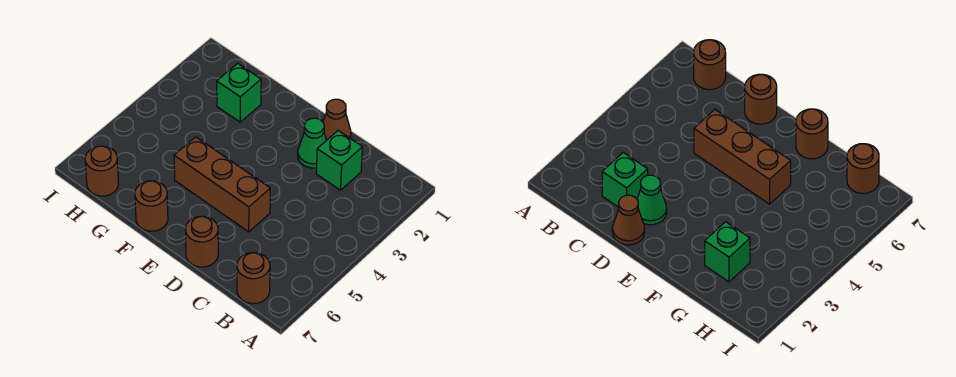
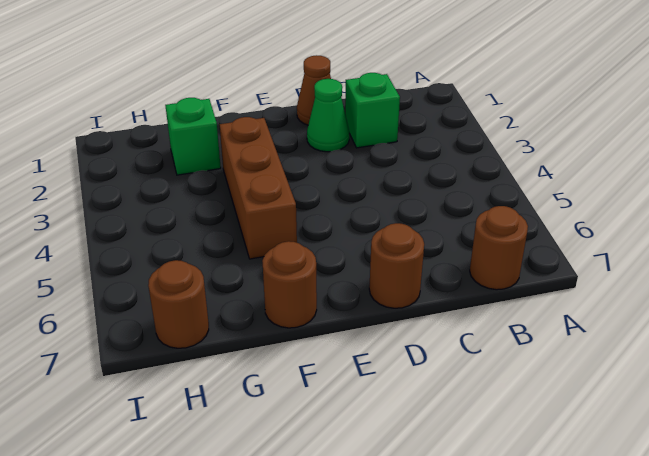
brown brick D5:F5 level 1 -> brown brick F3:F5 level 1

